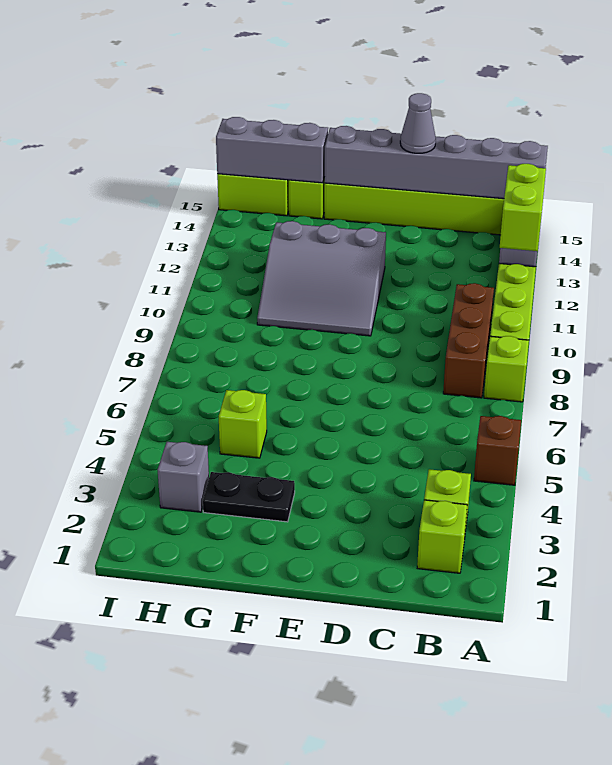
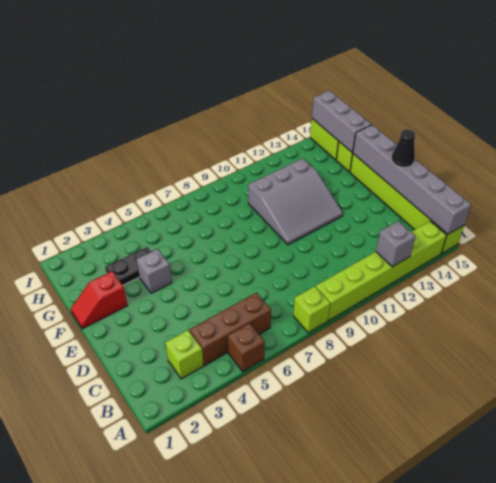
lime brick A11:A12 level 3 -> none
lime brick B2 level 1 -> none
brown brick B8:B10 level 1 -> brown brick B4:B6 level 1
grey cone D15 level 3 -> black cone D15 level 3
grey slope E10:G12 level 1 top 12 -> grey slope E10:G12 level 1 top G
none -> red slope F1:F2 level 1 top 2
black plate F3:G3 level 1 -> black plate G3:G4 level 1
lime brick G5 level 1 -> none
grey brick H3 level 1 -> grey brick F4 level 1

